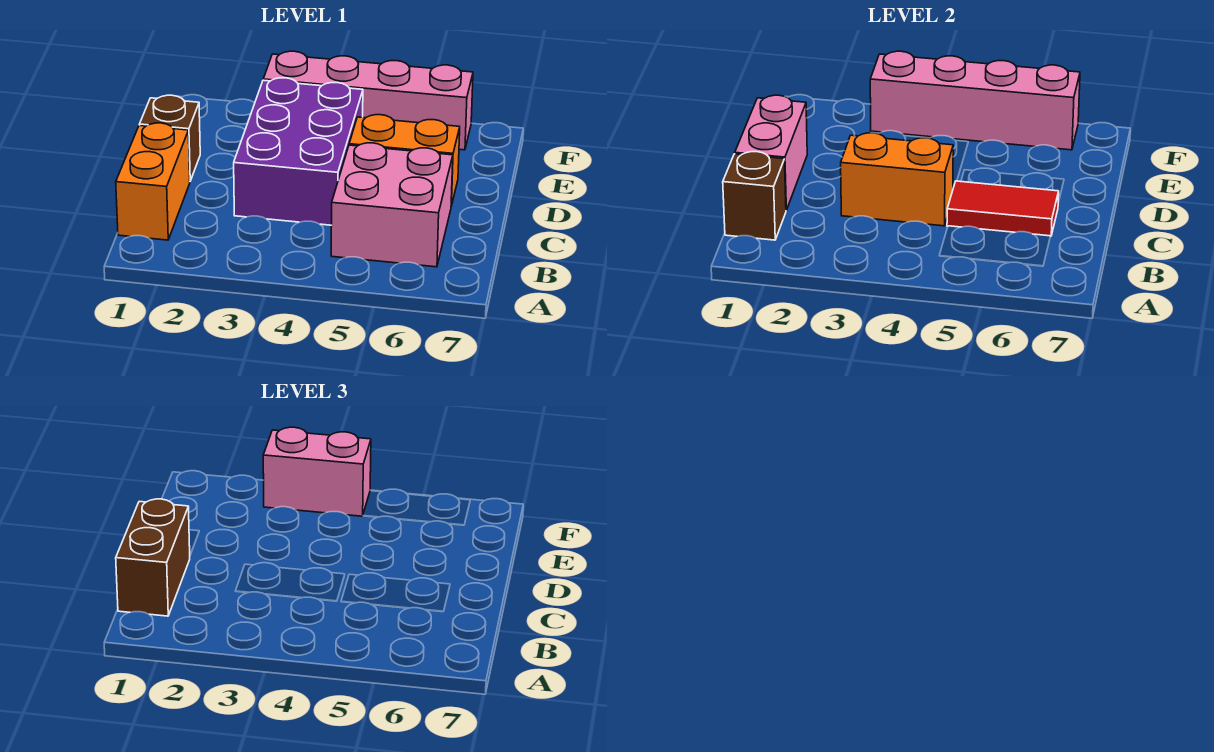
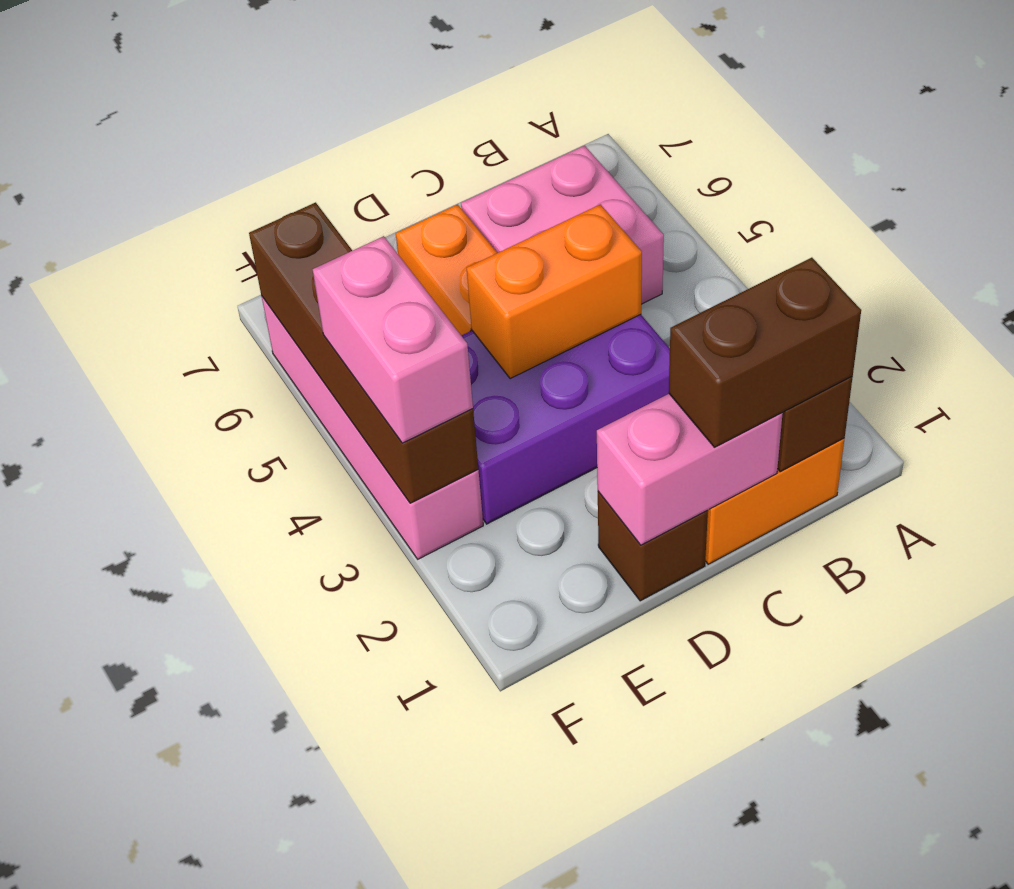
orange brick C3:C4 level 2 -> orange brick C4:D4 level 2
red tile C5:C6 level 2 -> none
pink brick F3:F6 level 2 -> brown brick F3:F6 level 2

